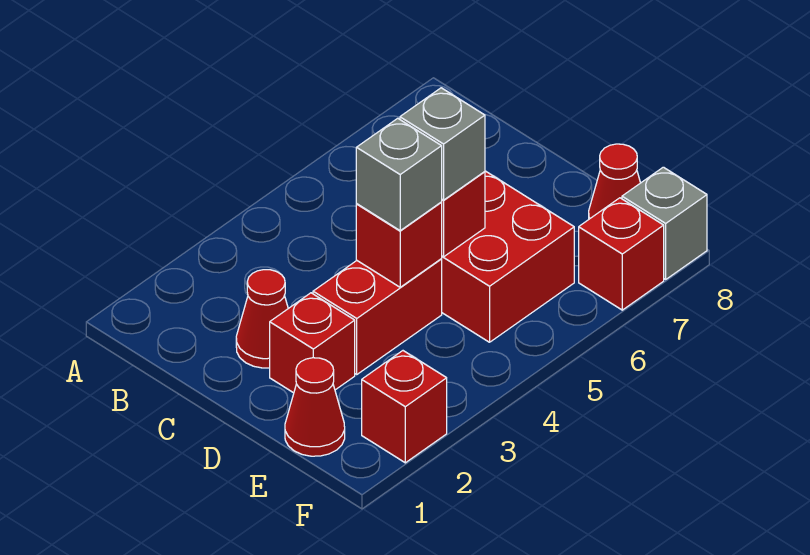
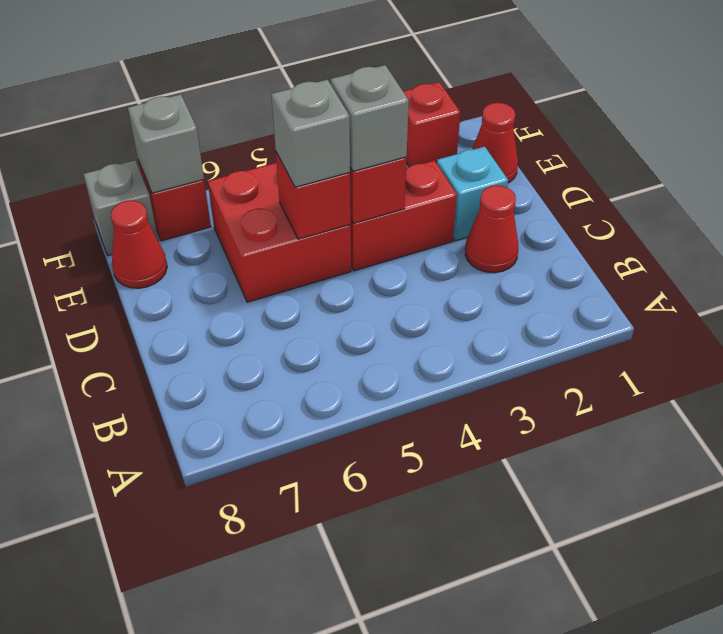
red brick D2 level 1 -> cyan brick D2 level 1
none -> grey brick F7 level 2

